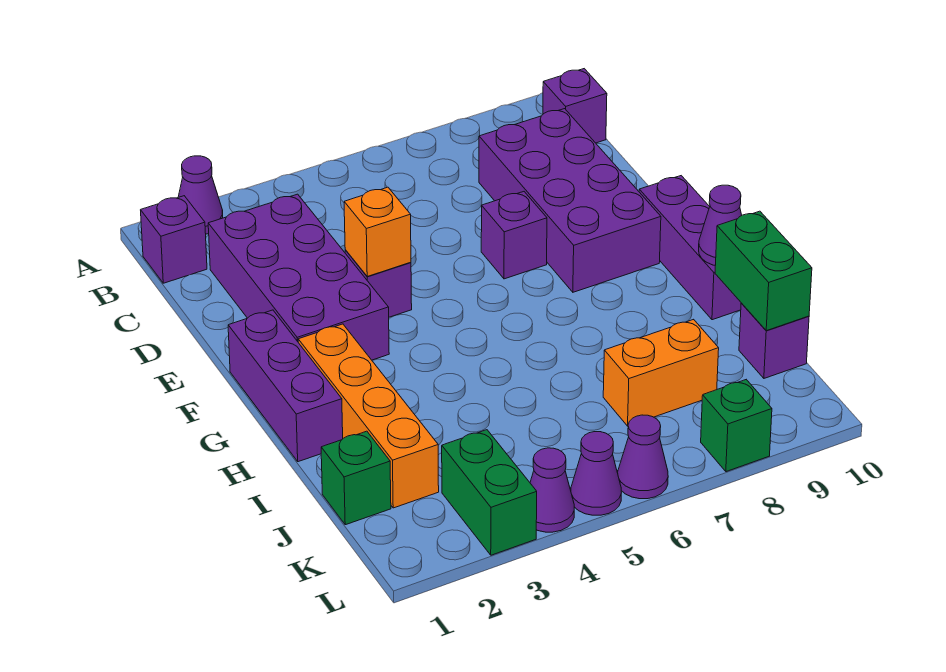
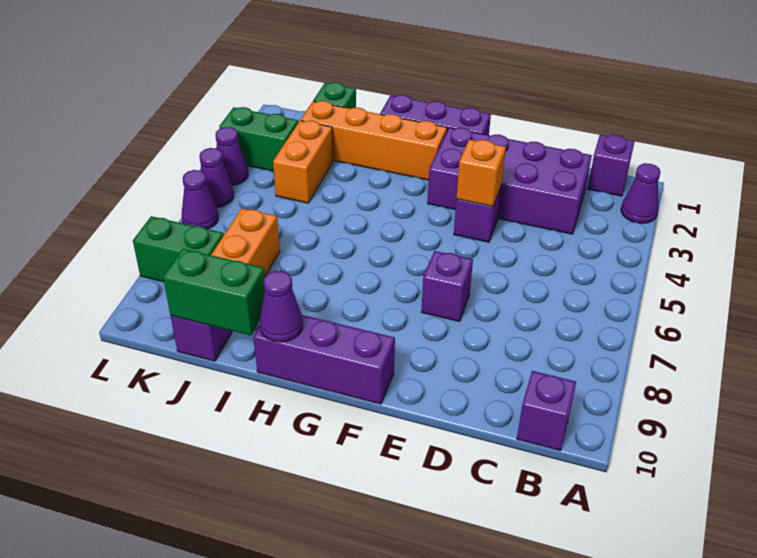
purple brick C8:F9 level 1 -> none
none -> orange brick J3:J4 level 1
green brick L8 level 1 -> green brick K8:L8 level 1

